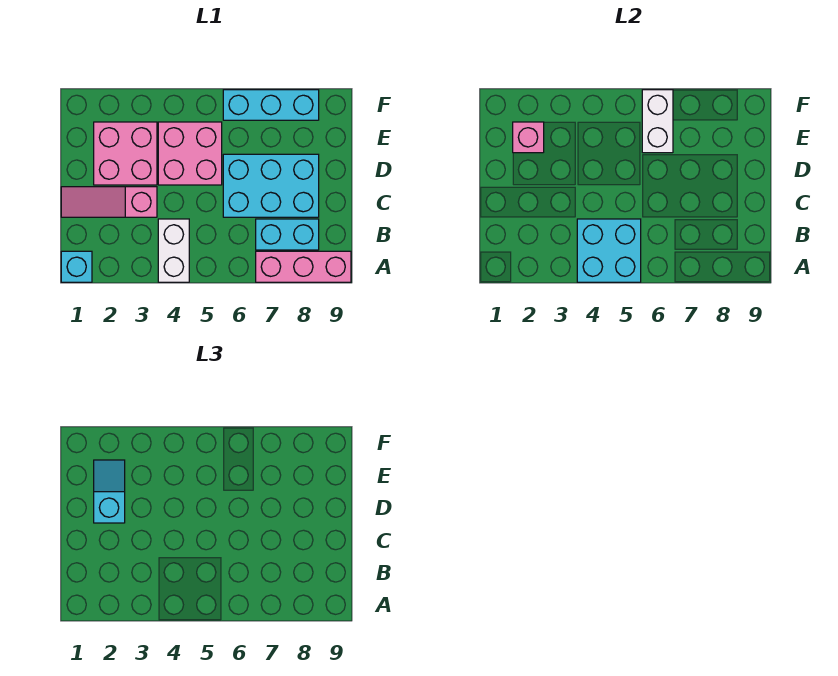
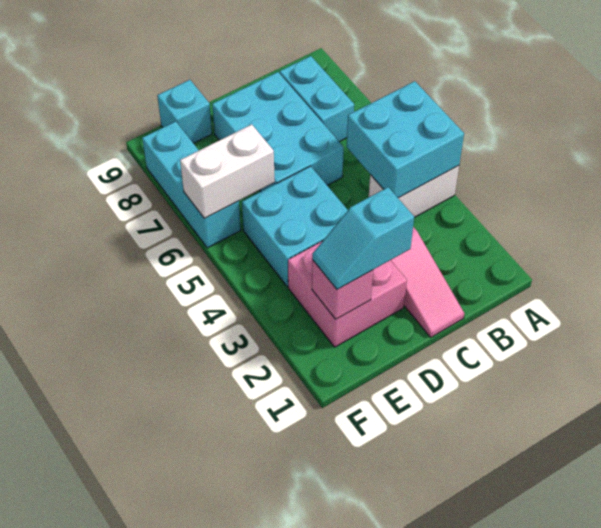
cyan brick A1 level 1 -> cyan brick E9 level 1
pink brick A7:A9 level 1 -> none
pink brick D4:E5 level 1 -> cyan brick D4:E5 level 1

